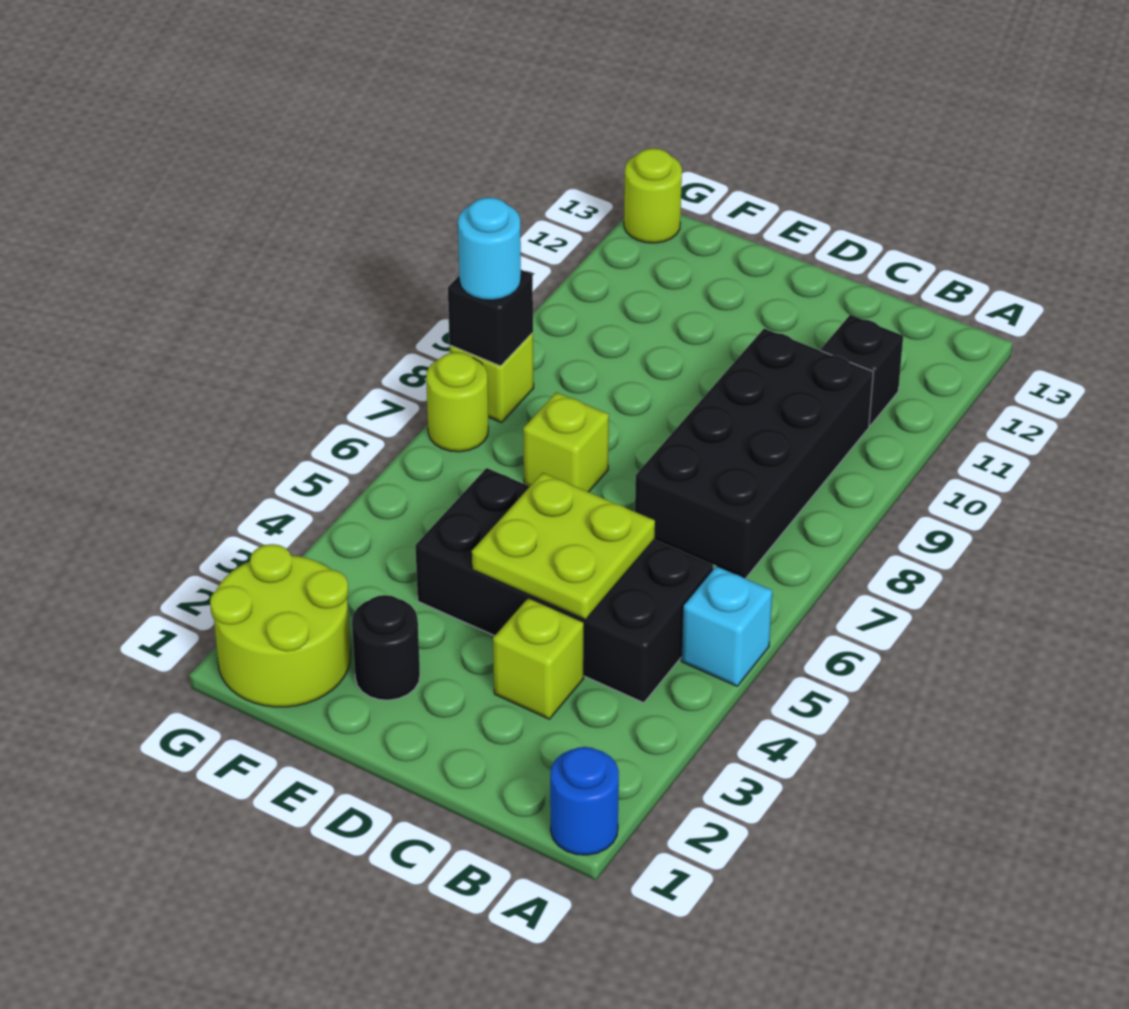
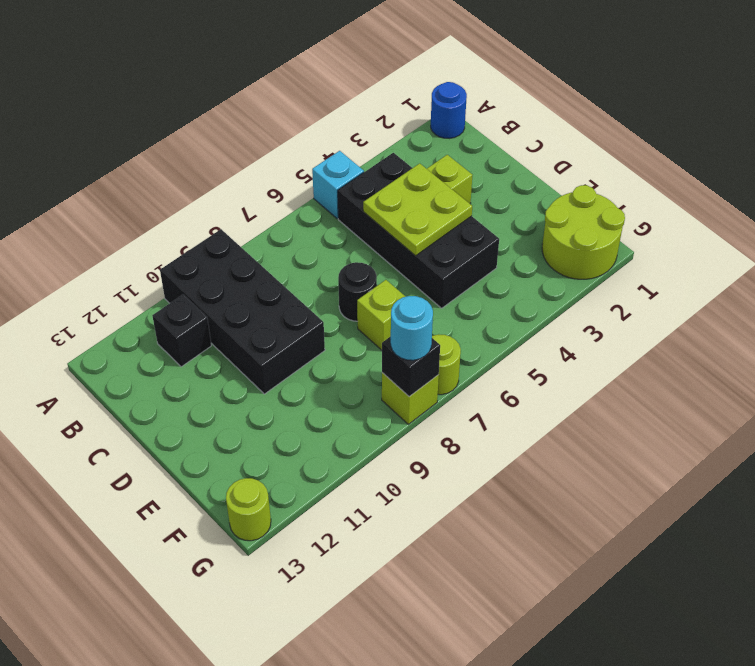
black brick B7:C10 level 1 -> black brick A9:D10 level 1
black round brick E2 level 1 -> black round brick D7 level 1

